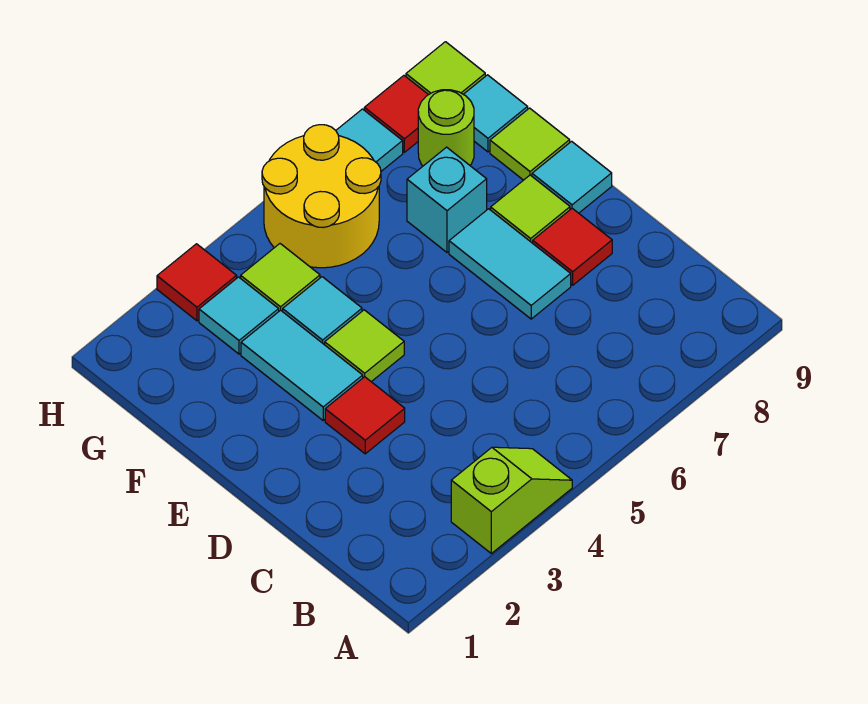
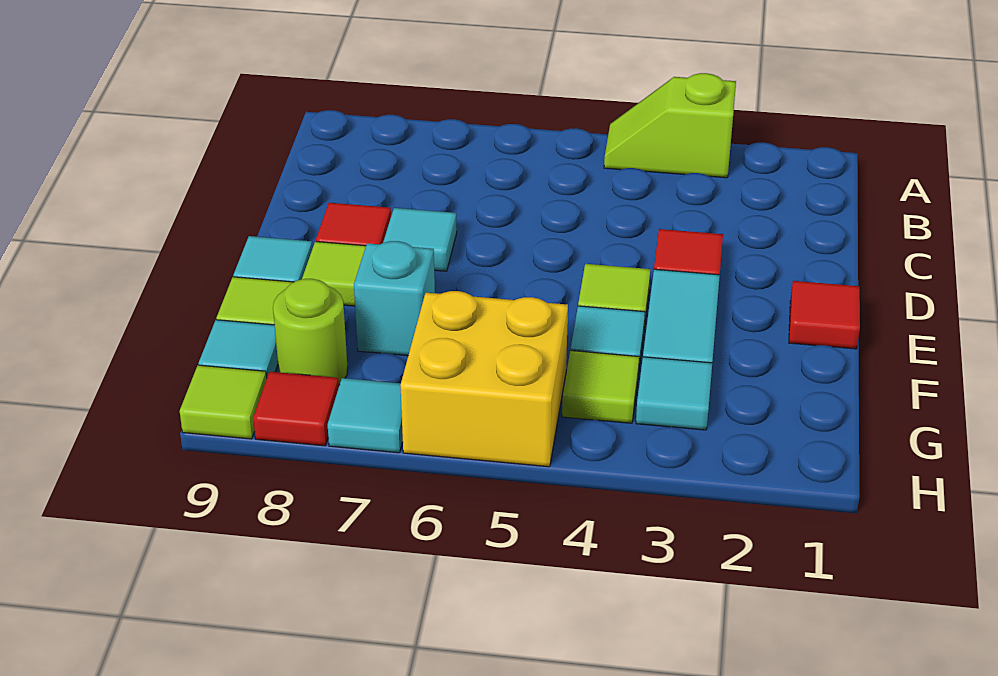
cyan tile D7:E7 level 1 -> cyan tile D7 level 1
yellow round brick G5:H6 level 1 -> yellow brick G5:H6 level 1
red tile H3 level 1 -> red tile E1 level 1

